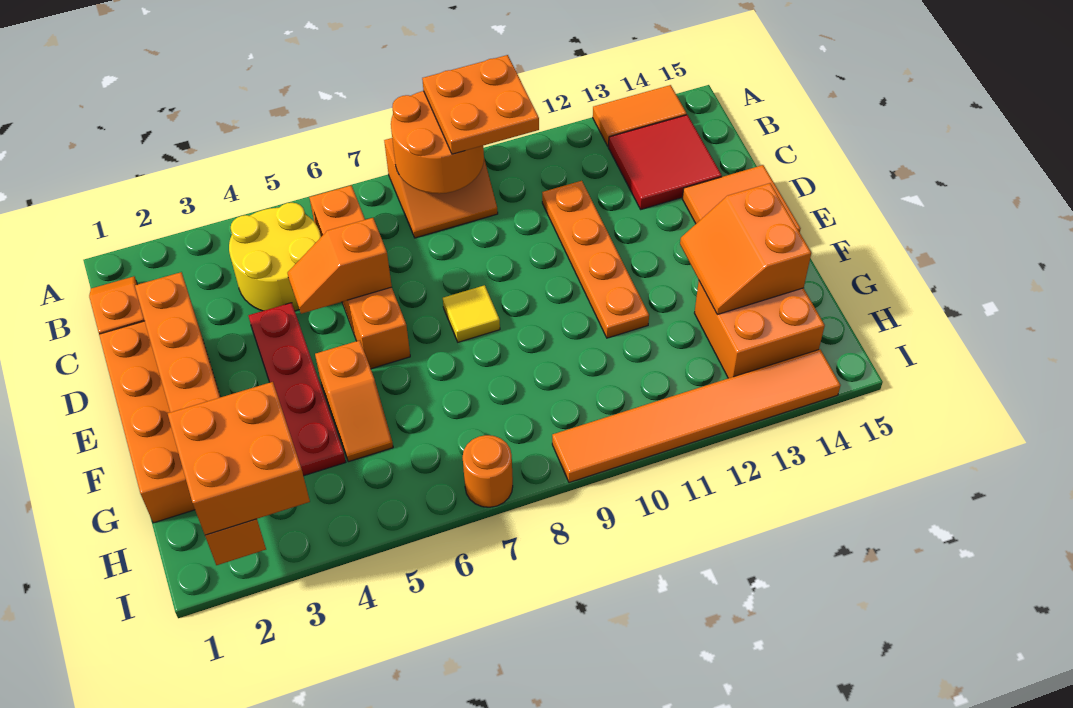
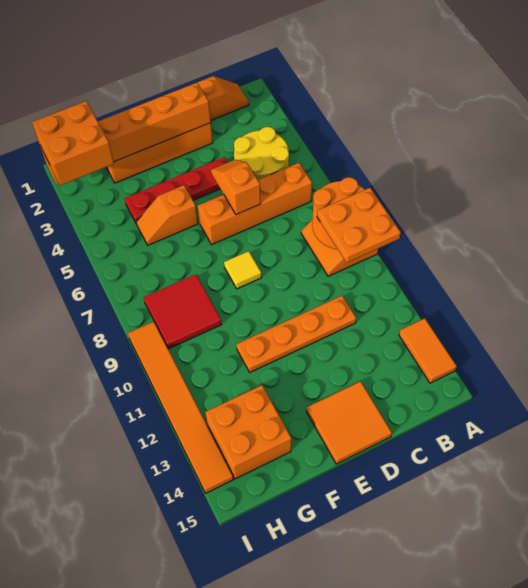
red tile B13:C14 level 1 -> red tile G8:H9 level 1
orange slope F13:G14 level 2 top 14 -> none
orange round brick I7 level 1 -> none

